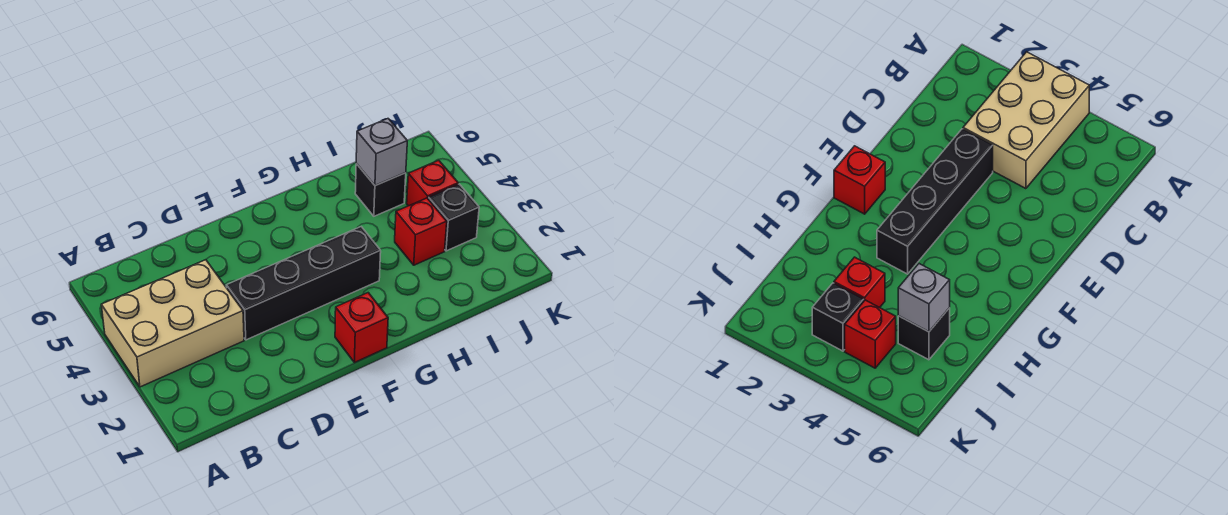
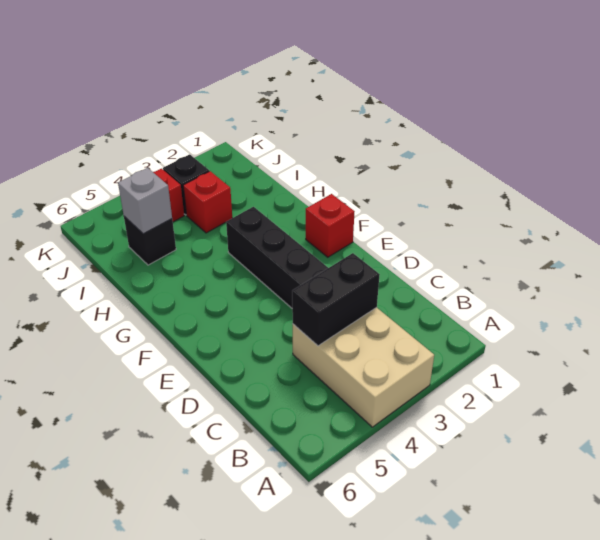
none -> black brick C3:C4 level 2

